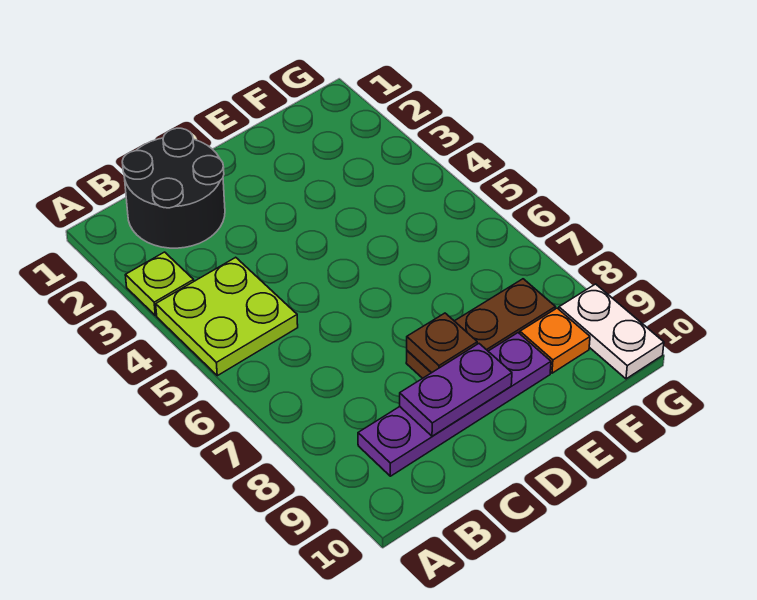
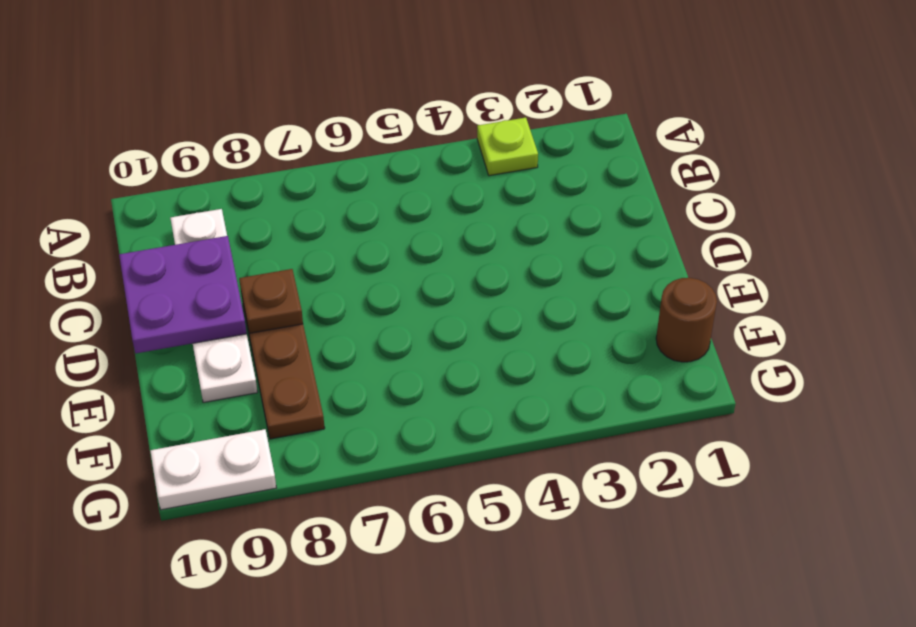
lime plate A4:B5 level 1 -> none
black round brick B1:C2 level 1 -> none
purple plate B9:E9 level 1 -> white plate B9:E9 level 1
purple plate C9:D9 level 2 -> purple plate C9:D10 level 2
none -> brown round brick F1 level 1
orange plate F9 level 1 -> none

